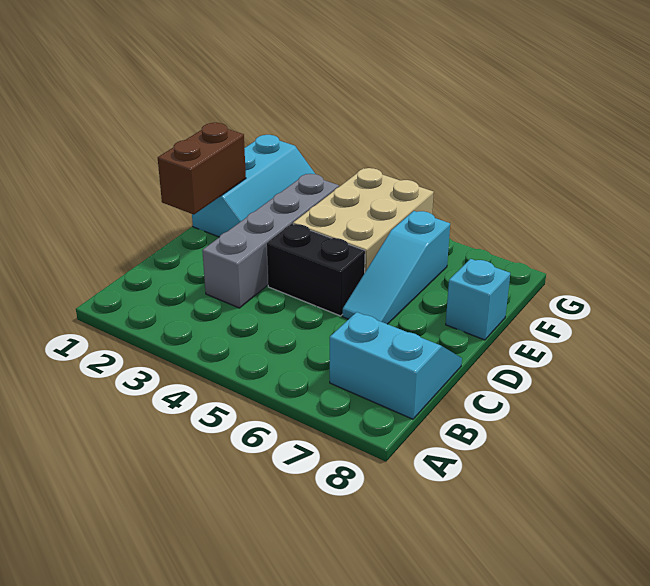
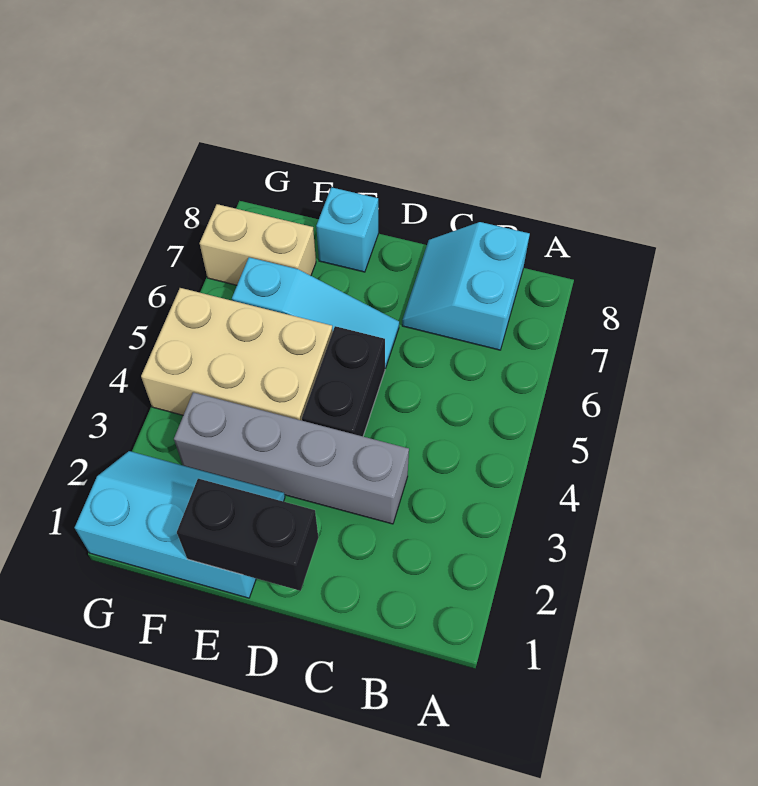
brown brick D1:E1 level 2 -> black brick D1:E1 level 2
none -> tan brick F7:G7 level 1

